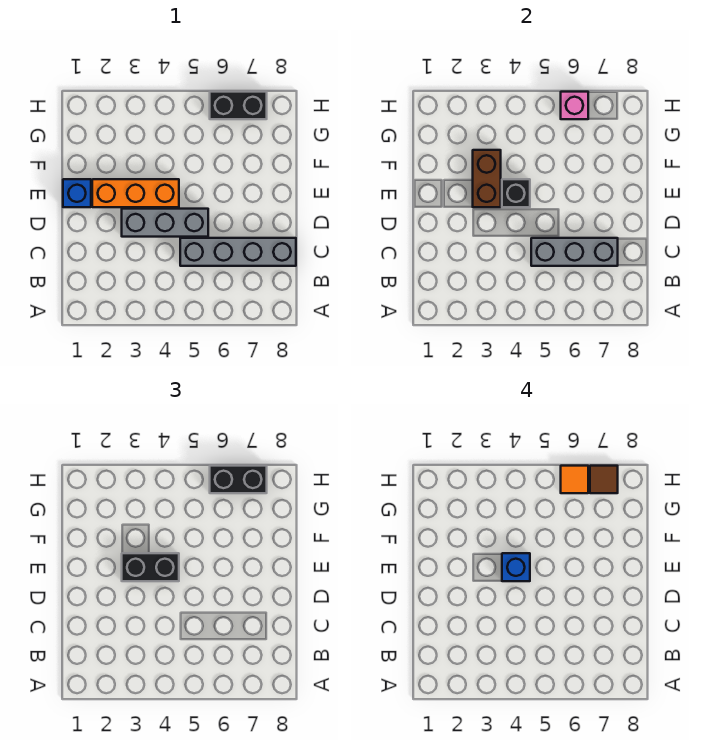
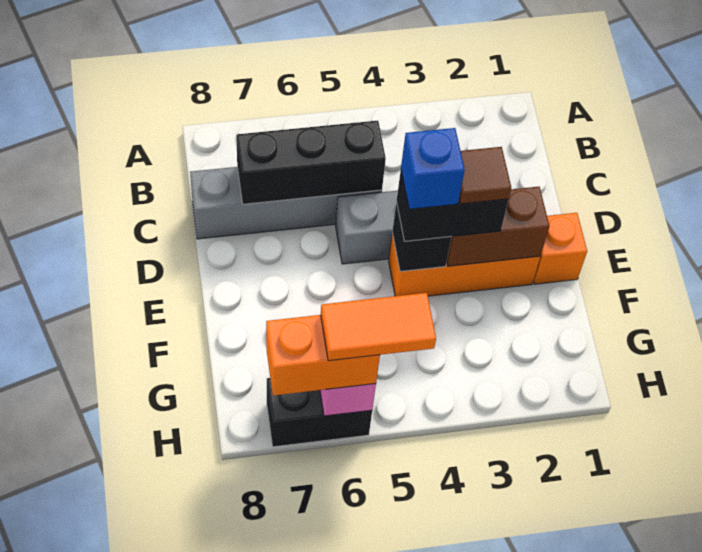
grey brick C5:C7 level 2 -> black brick C5:C7 level 2
blue brick E1 level 1 -> orange brick E1 level 1
brown brick E3:F3 level 2 -> brown brick E2:E3 level 2
black brick H6:H7 level 3 -> orange brick H6:H7 level 3
orange tile H6 level 4 -> orange tile H5:H6 level 4
brown tile H7 level 4 -> brown tile E3 level 4

